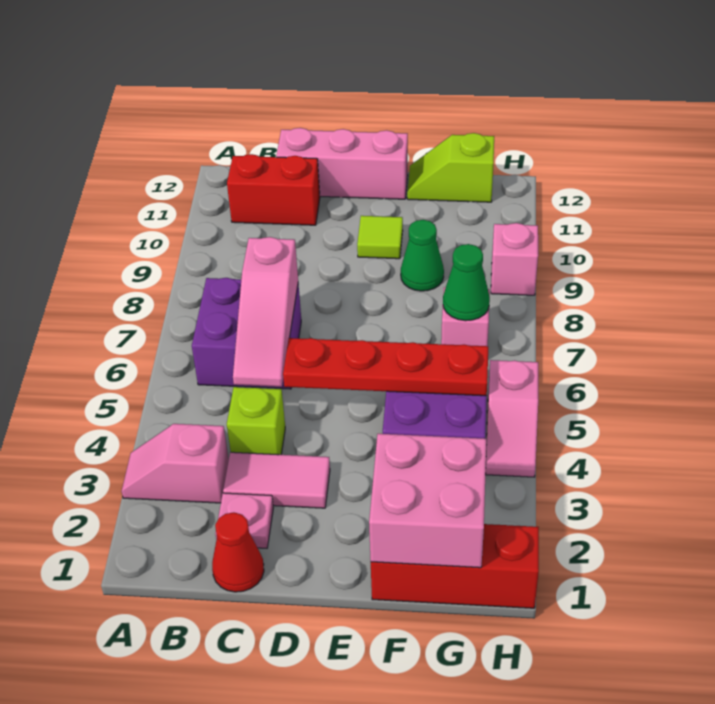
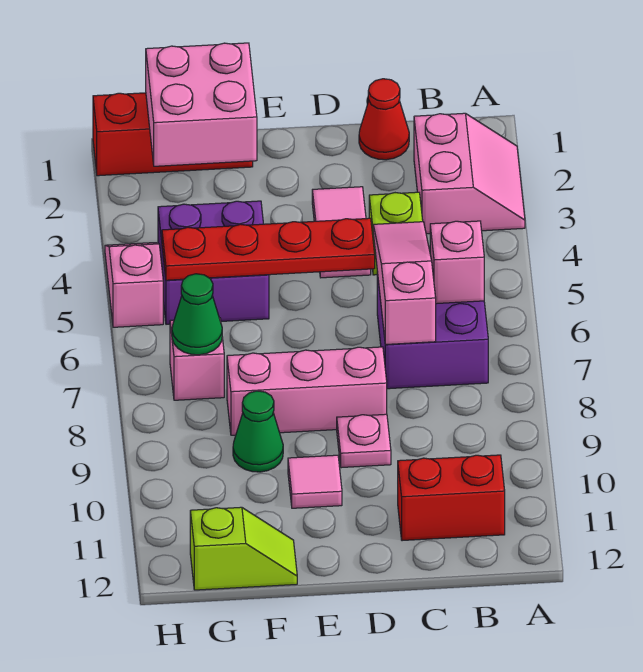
pink slope A3:B3 level 1 top B -> pink slope A2:B3 level 1 top B
pink plate C2 level 1 -> pink plate D9 level 1
pink tile C3:D3 level 1 -> pink tile D3:D4 level 1
pink brick C12:E12 level 1 -> pink brick D8:F8 level 1
lime tile E10 level 1 -> pink tile E10 level 1
pink brick H9 level 1 -> pink brick B6 level 2

